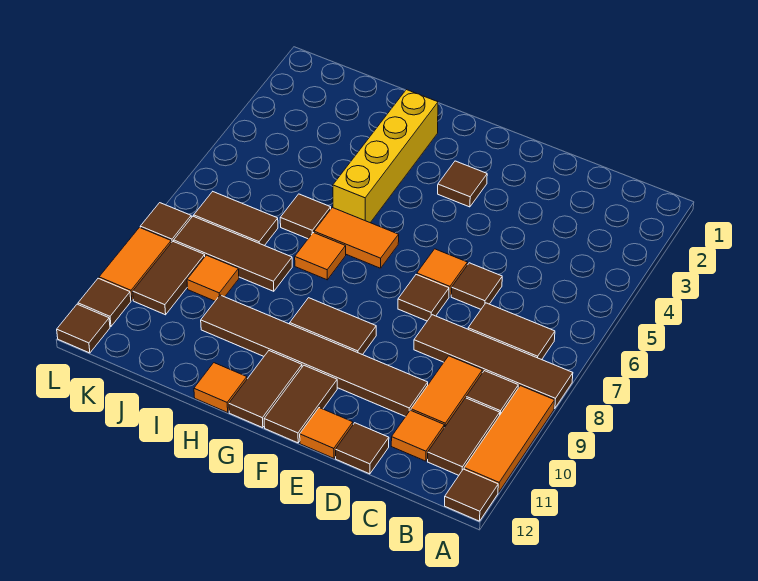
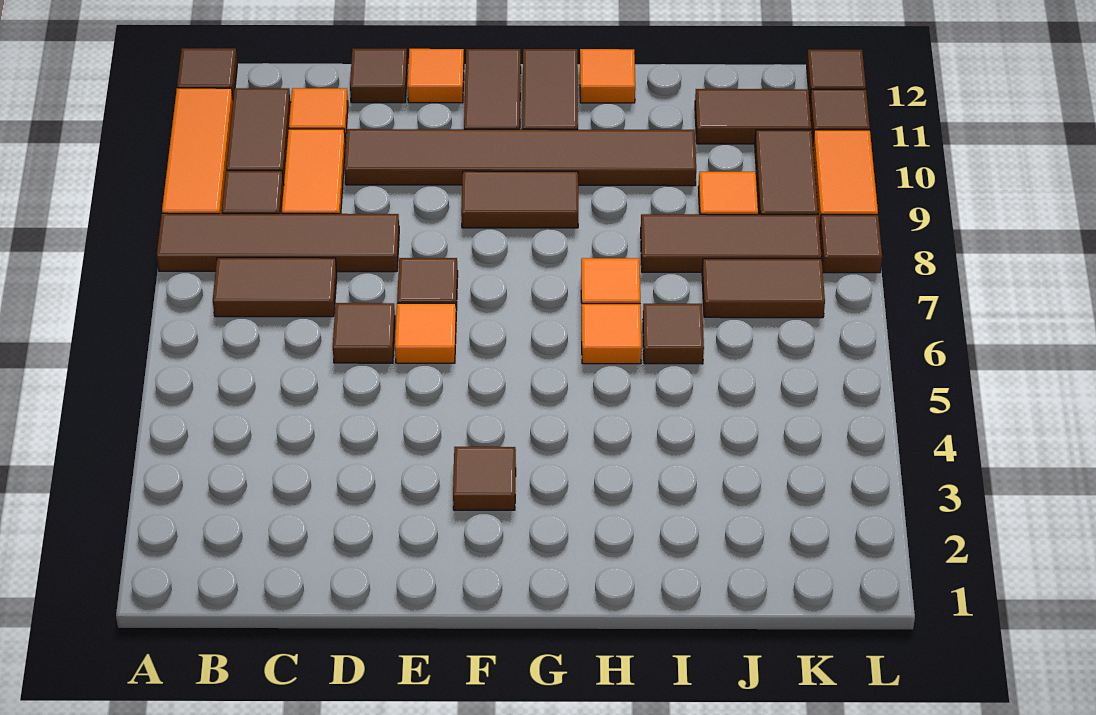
orange tile G6:H6 level 1 -> orange tile H6 level 1
yellow brick H2:H5 level 1 -> none
none -> brown tile J11:K11 level 1

